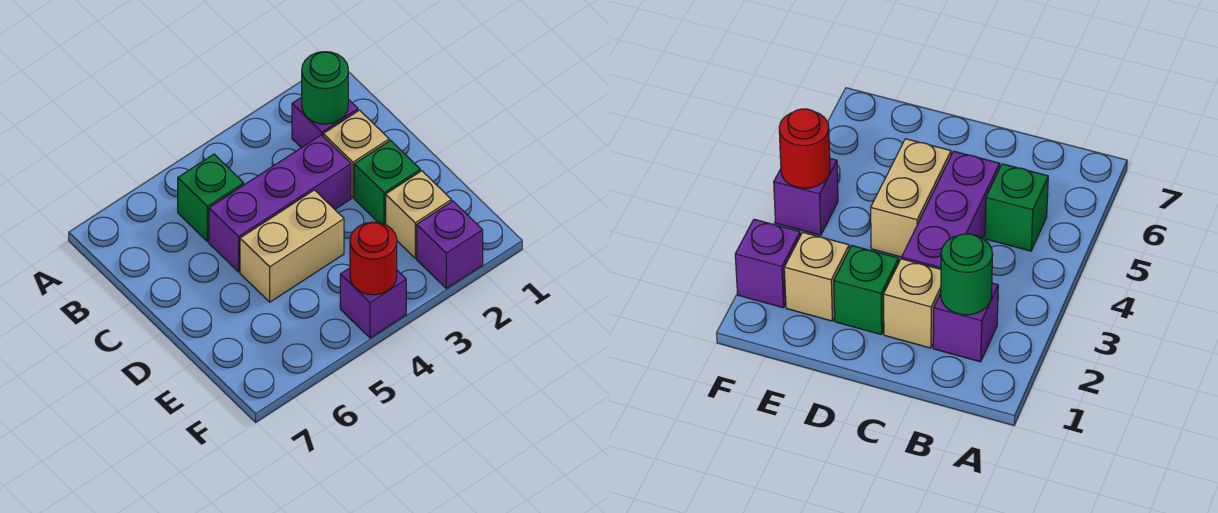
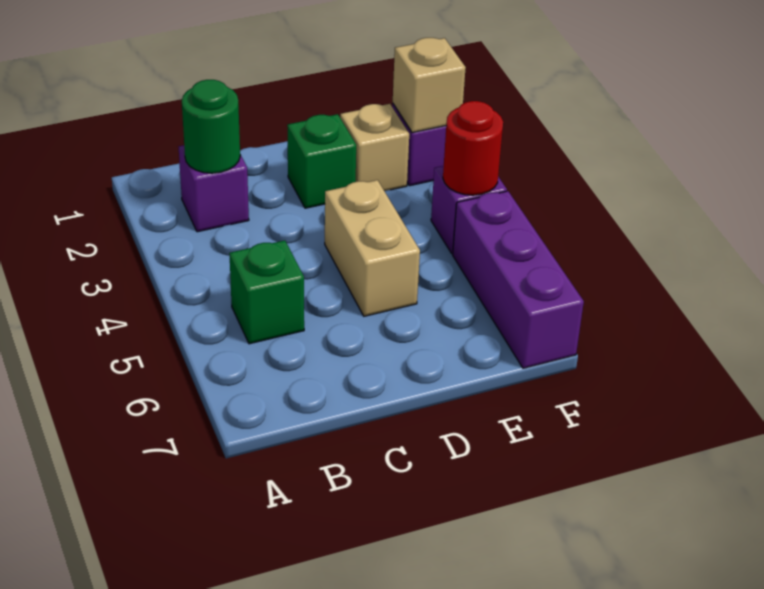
tan brick C2 level 1 -> tan brick F2 level 2
purple brick C3:C5 level 1 -> purple brick F5:F7 level 1

